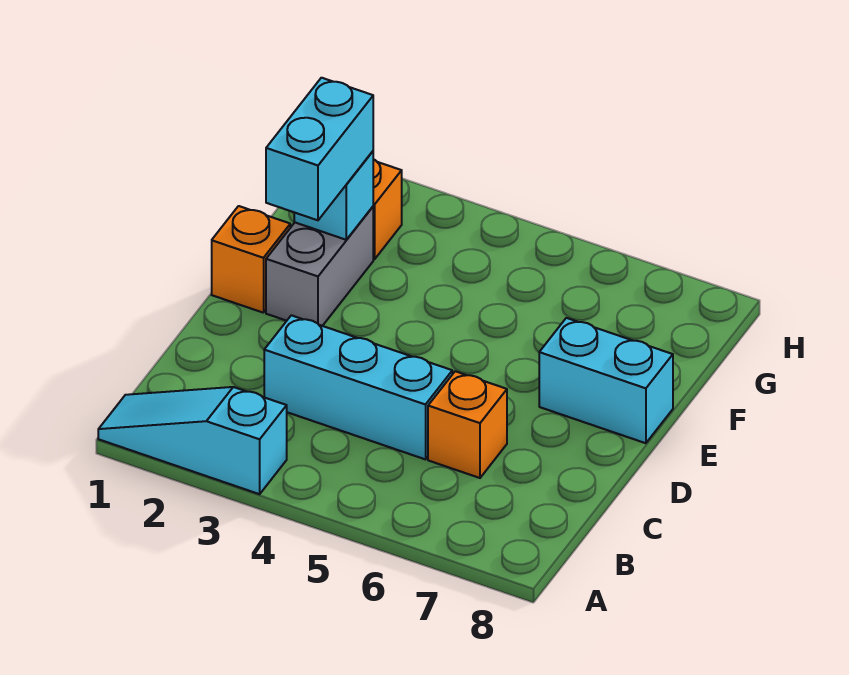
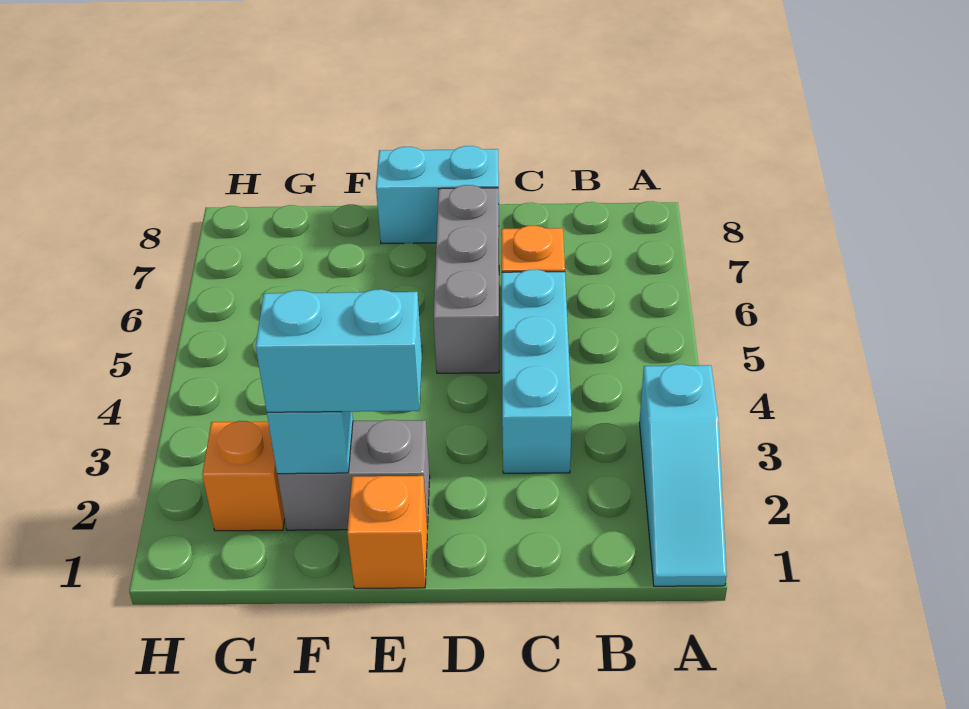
none -> grey brick D5:D7 level 1
cyan brick E7:E8 level 1 -> cyan brick D8:E8 level 1

